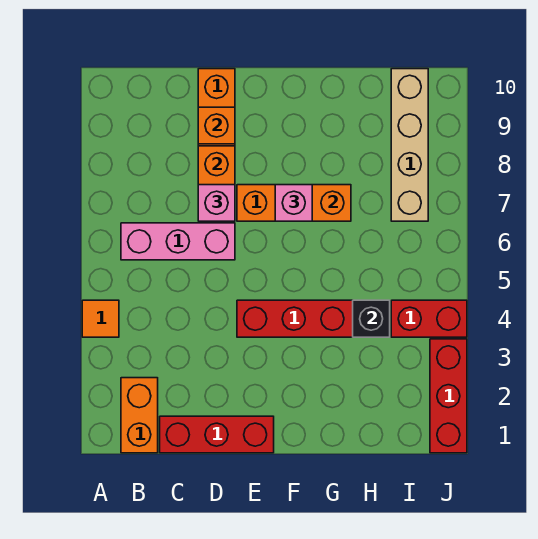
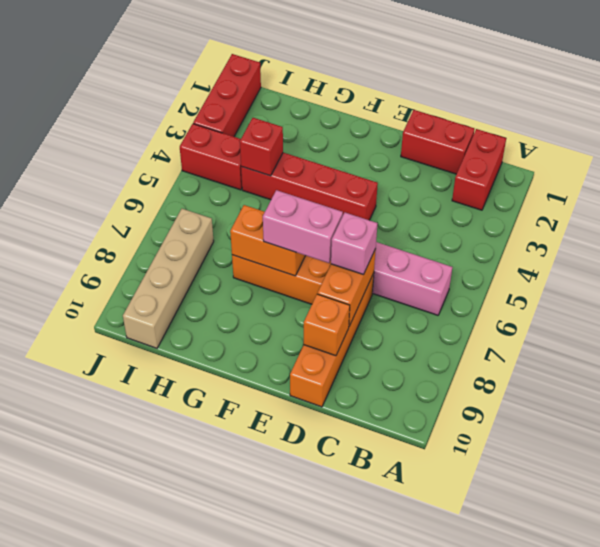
orange tile A4 level 1 -> none
orange brick B1:B2 level 1 -> red brick B1:B2 level 1
red brick C1:E1 level 1 -> red brick C1:D1 level 1
pink brick F7 level 3 -> pink brick E7:F7 level 3
black brick H4 level 2 -> red brick H4 level 2

